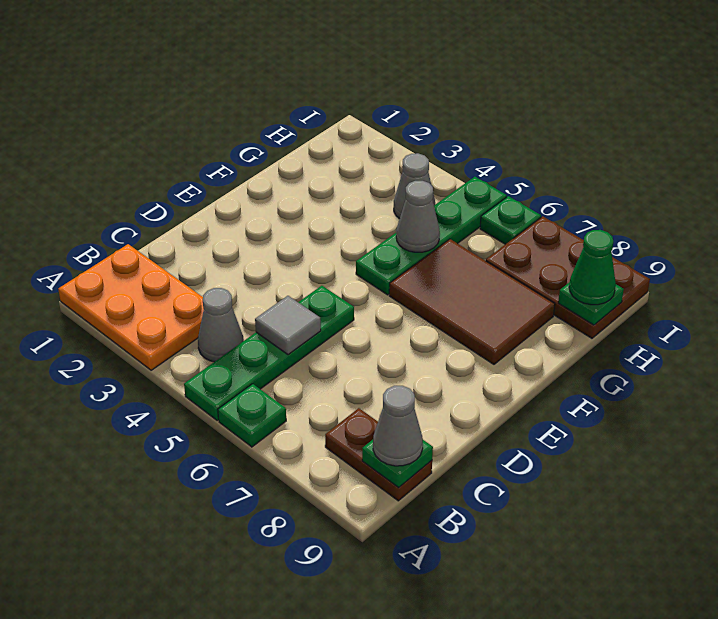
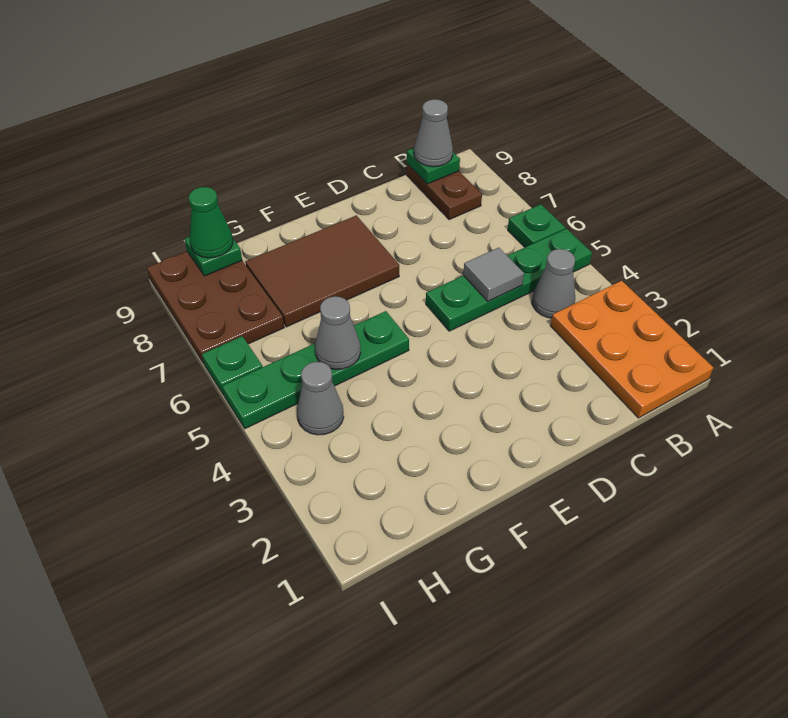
brown tile F6:G8 level 1 -> brown tile E7:G8 level 1

